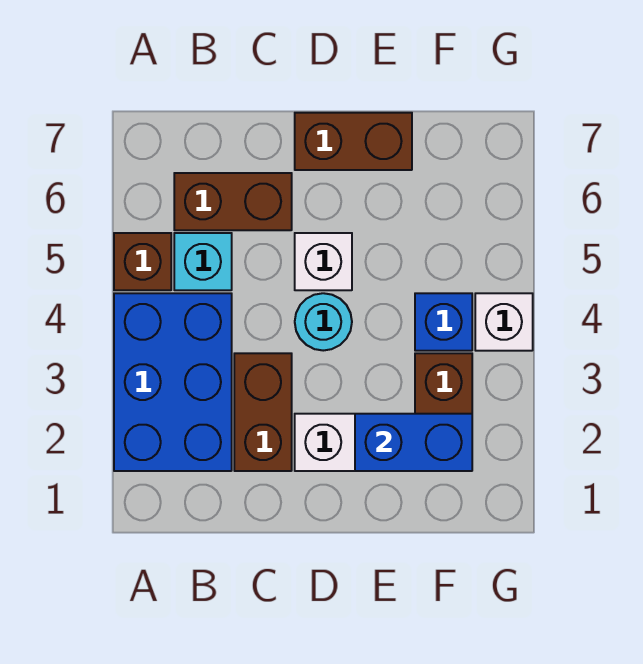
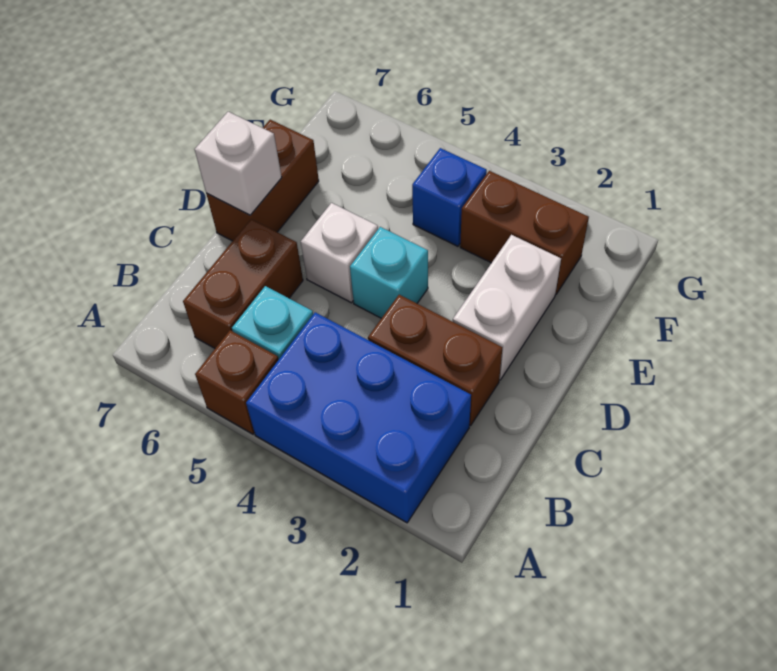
cyan round brick D4 level 1 -> cyan brick D4 level 1
blue brick E2:F2 level 2 -> none
white brick G4 level 1 -> white brick D7 level 2

